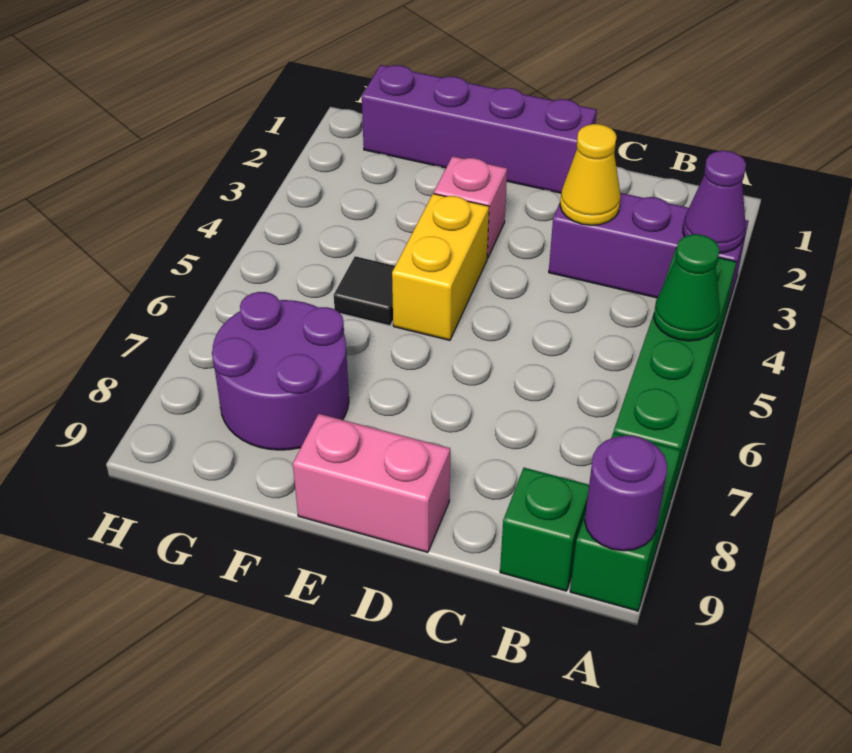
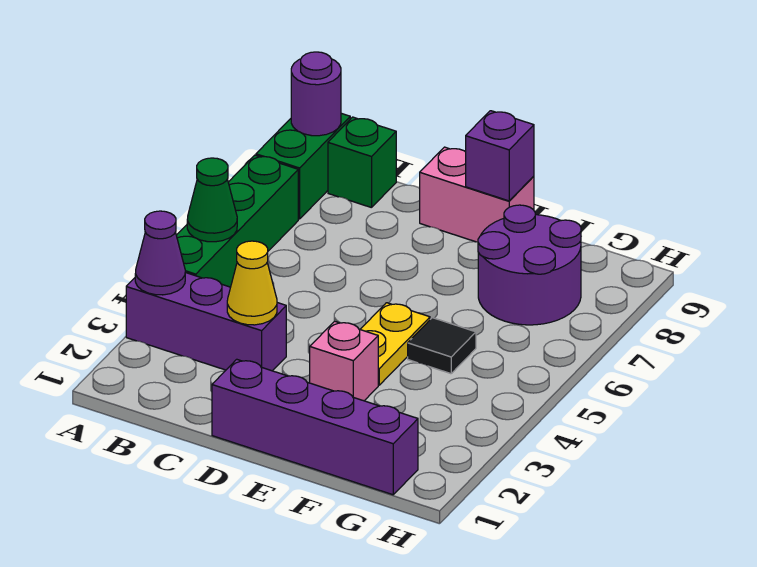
yellow brick E4:E5 level 1 -> yellow plate E4:E5 level 1
none -> purple brick E9 level 2

